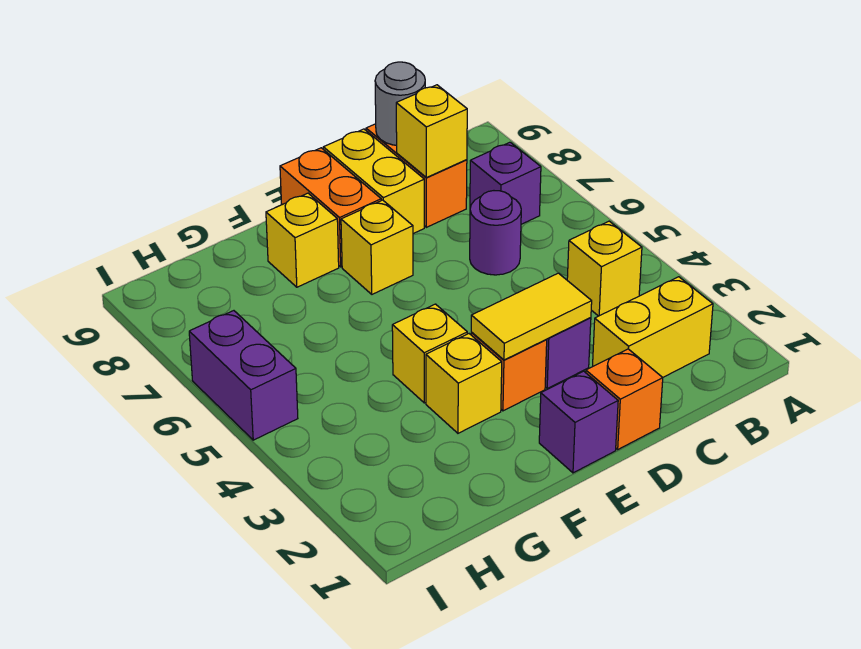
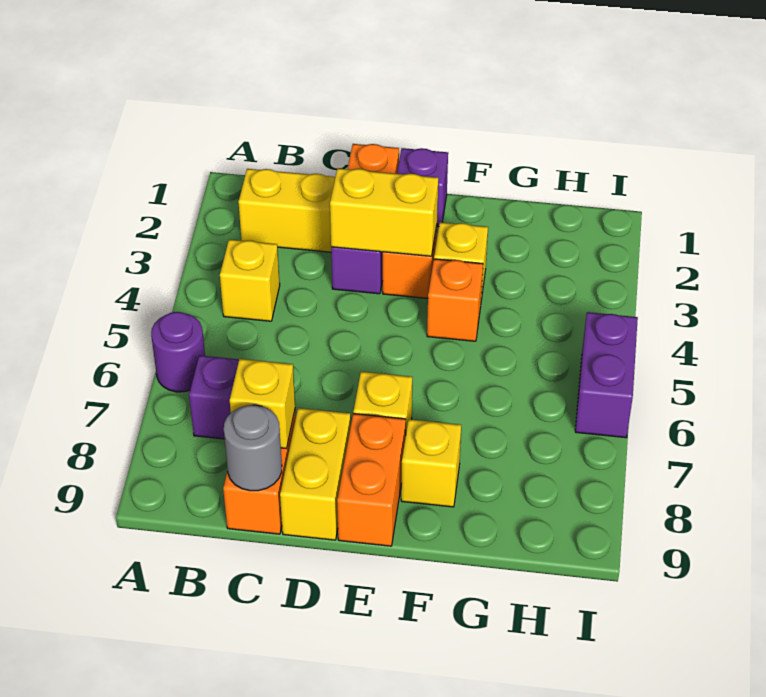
purple round brick C6 level 1 -> purple round brick A6 level 1
yellow tile D3:E3 level 2 -> yellow brick D3:E3 level 2
yellow brick F4 level 1 -> orange brick F4 level 1

